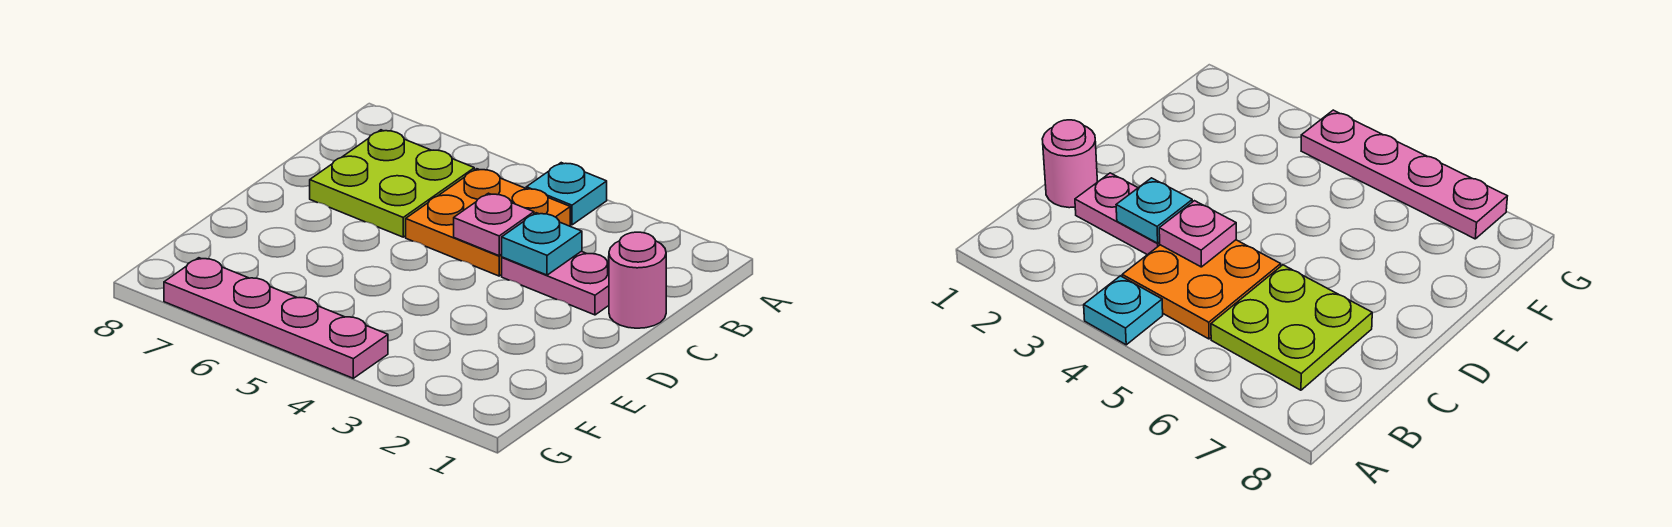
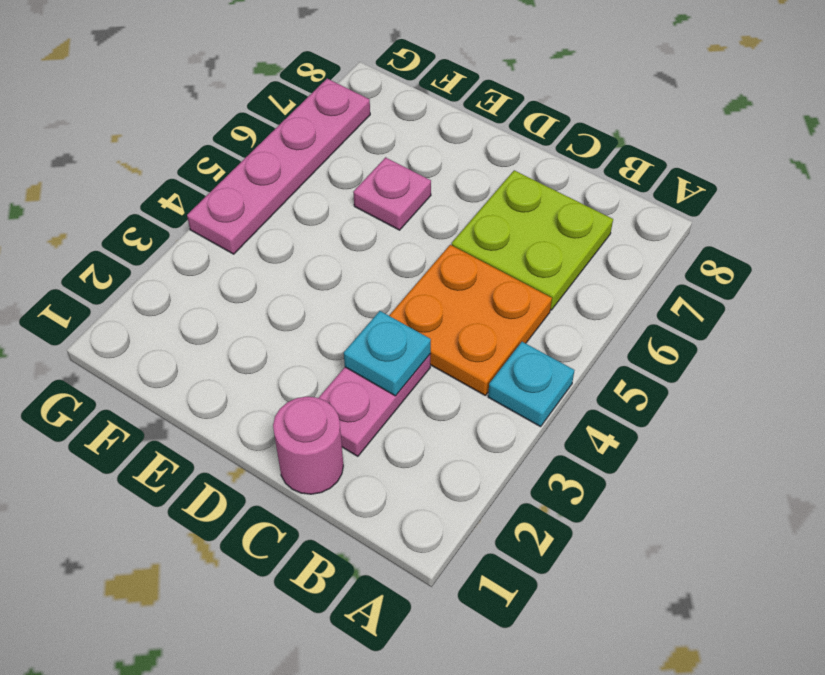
pink plate C4 level 2 -> pink plate E6 level 1

